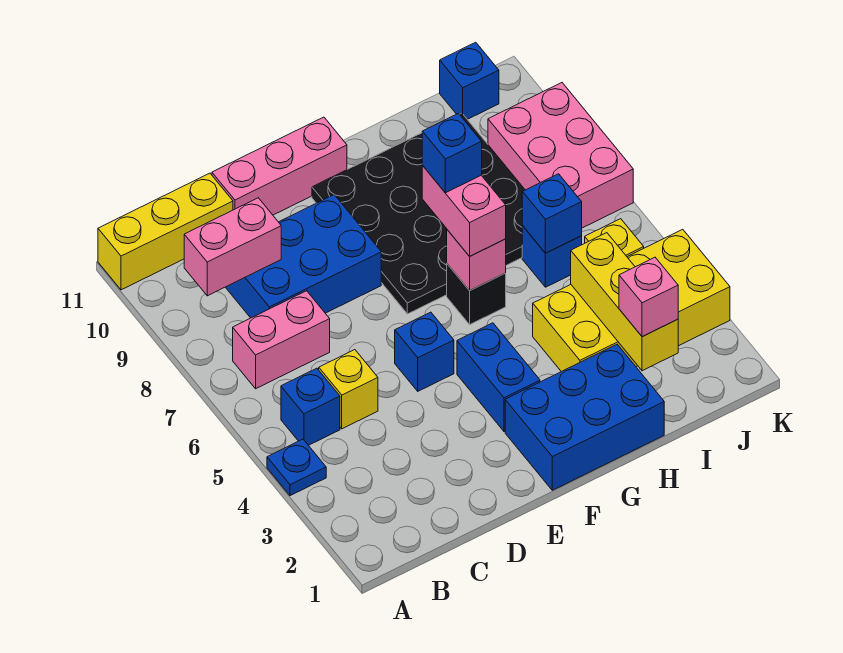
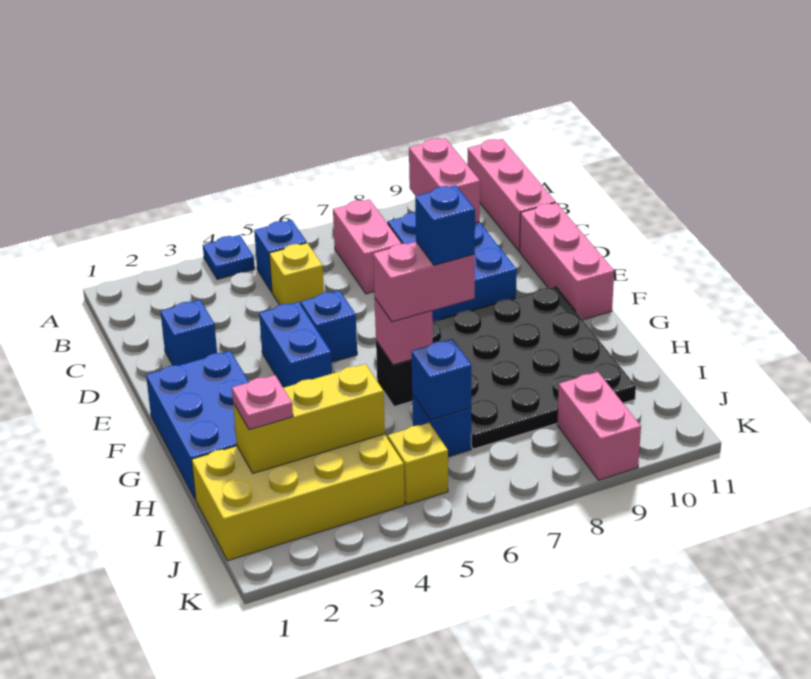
yellow brick A11:C11 level 1 -> pink brick A11:C11 level 1
blue brick F3:F4 level 1 -> blue brick E4:F4 level 1
yellow brick H3:K4 level 1 -> yellow brick I1:J4 level 1
pink brick I2 level 3 -> pink plate I2 level 3
pink brick J7:K9 level 1 -> pink brick J9:K9 level 1
blue brick J11 level 1 -> blue brick D2 level 1

